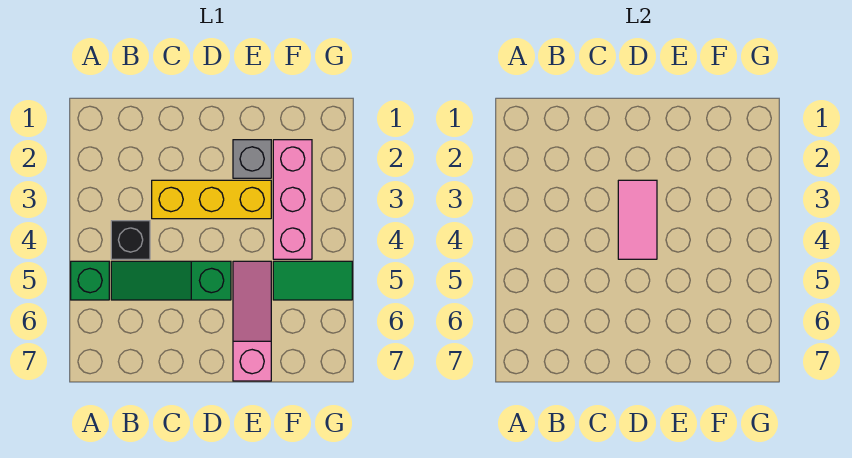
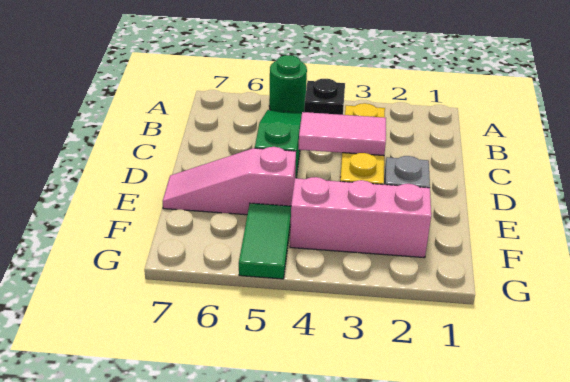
green brick A5 level 1 -> green round brick A5 level 1
pink slope E5:E7 level 1 top 7 -> pink slope E5:E7 level 1 top 5

